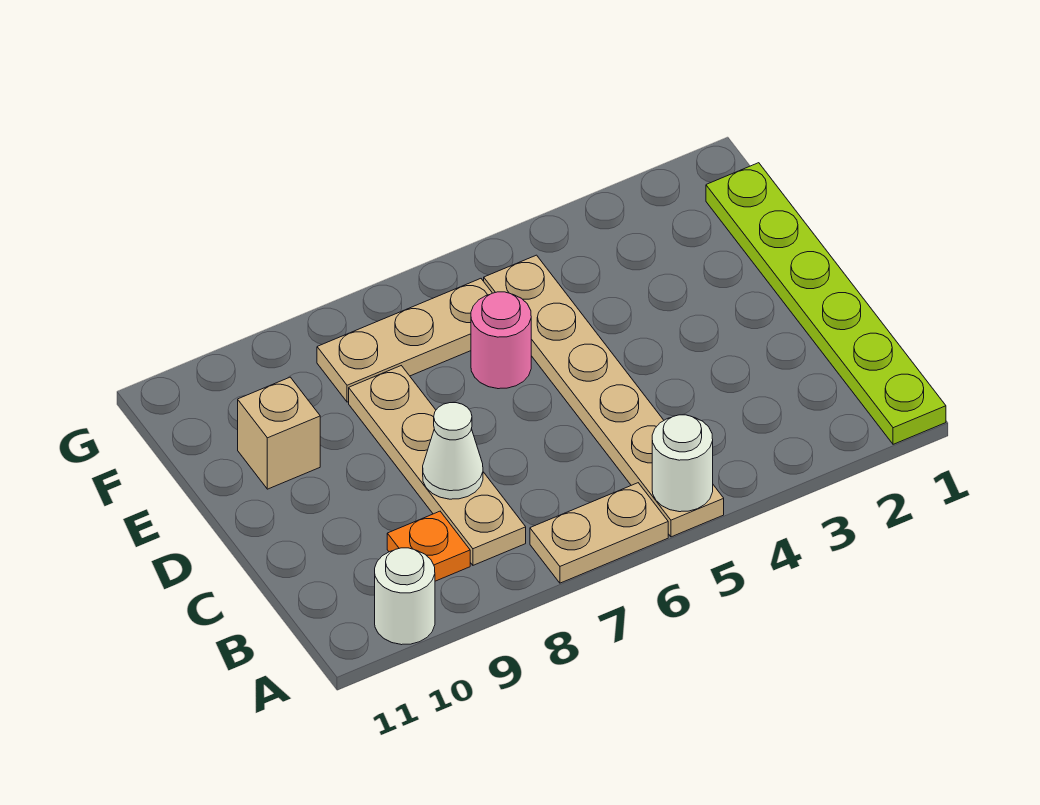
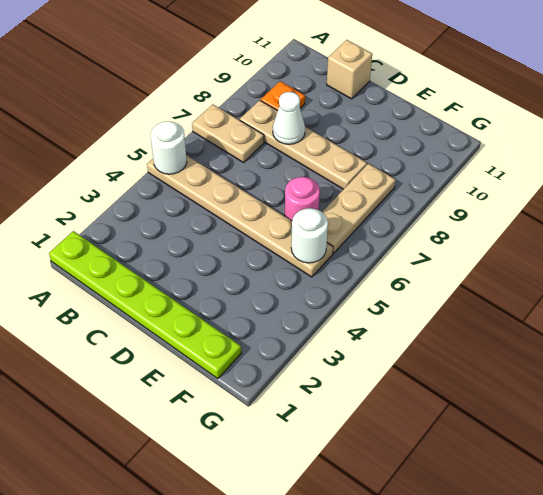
tan plate A6:A7 level 1 -> tan plate A7:B7 level 1
white round brick A10 level 1 -> white round brick F5 level 2
tan brick E10 level 1 -> tan brick C11 level 1

